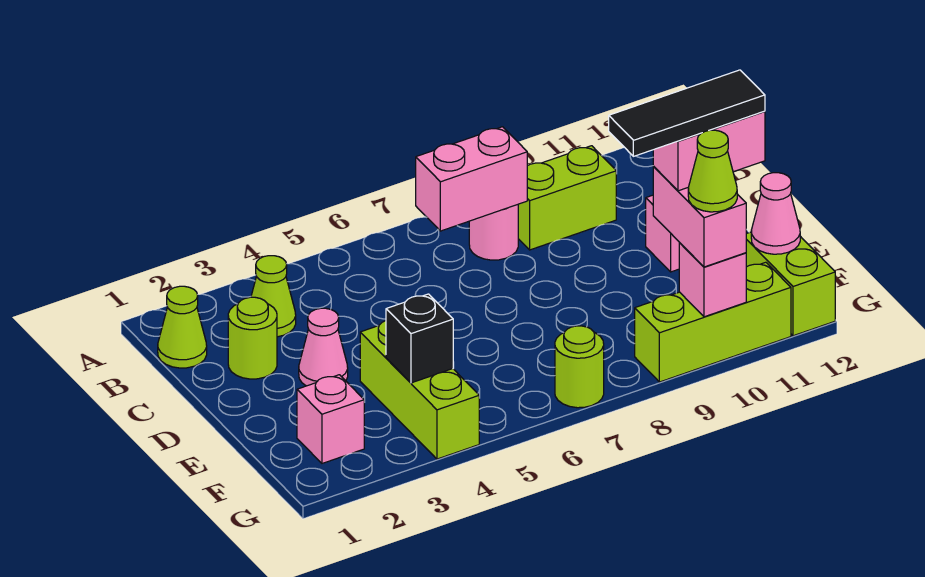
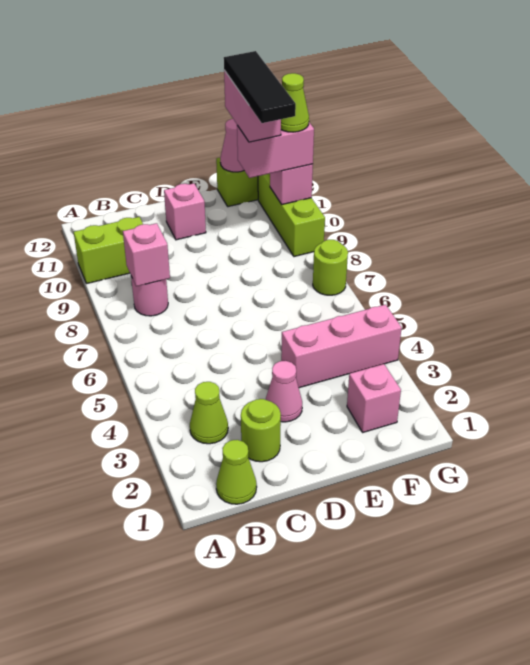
pink brick B7:B8 level 2 -> pink brick B8 level 2
lime brick B9:B10 level 1 -> lime brick A10:B10 level 1
lime brick E4:G4 level 1 -> pink brick E4:G4 level 1
black brick F4 level 2 -> none

